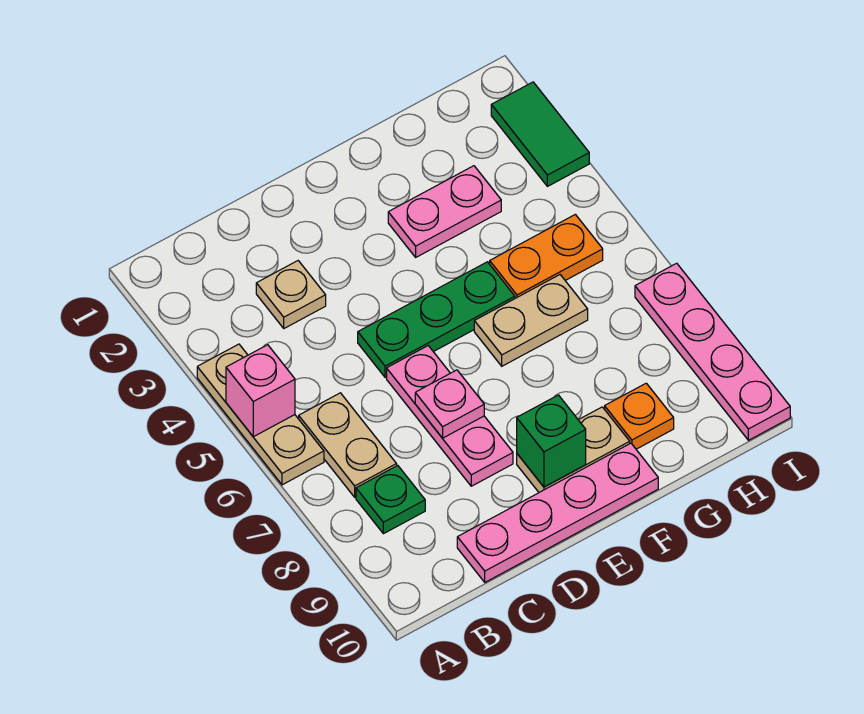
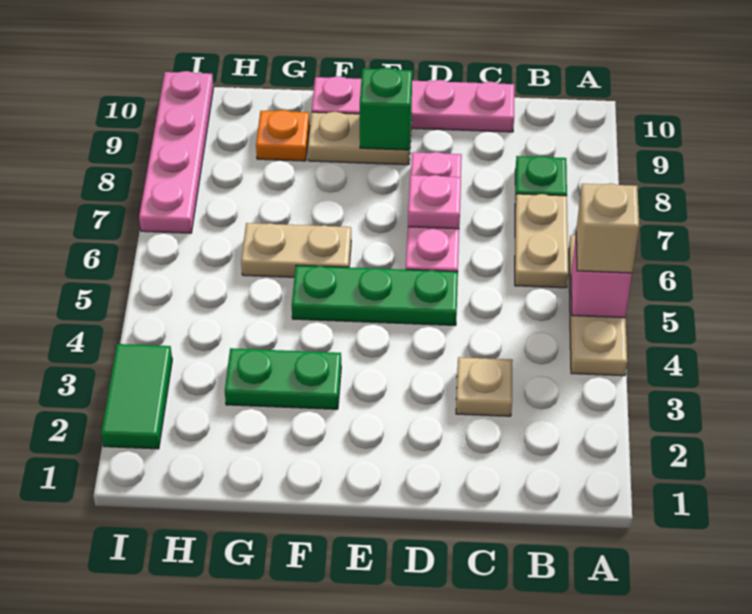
none -> tan brick A5 level 3
pink plate F3:G3 level 1 -> green plate F3:G3 level 1
orange plate G5:H5 level 1 -> none

